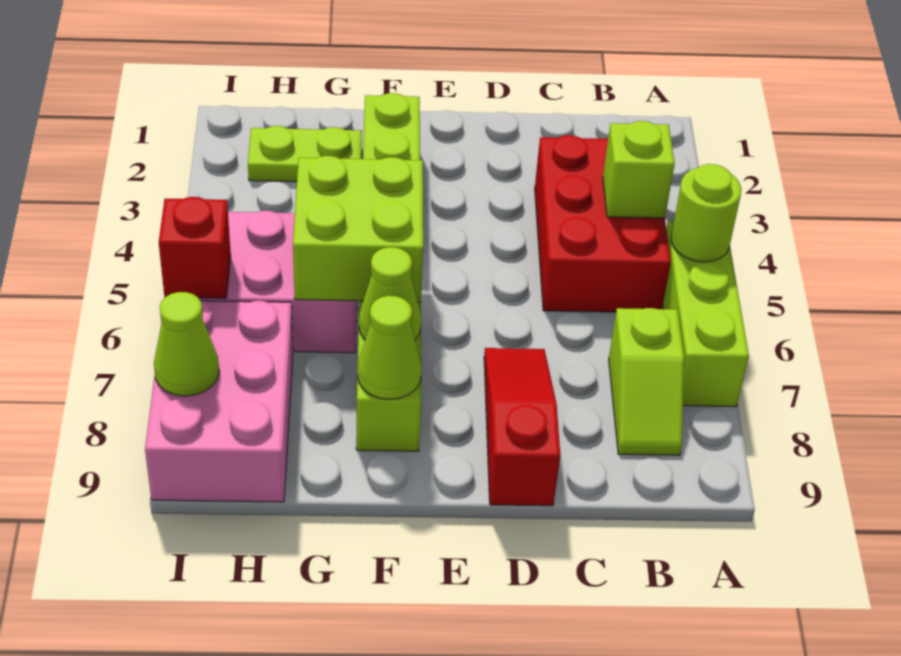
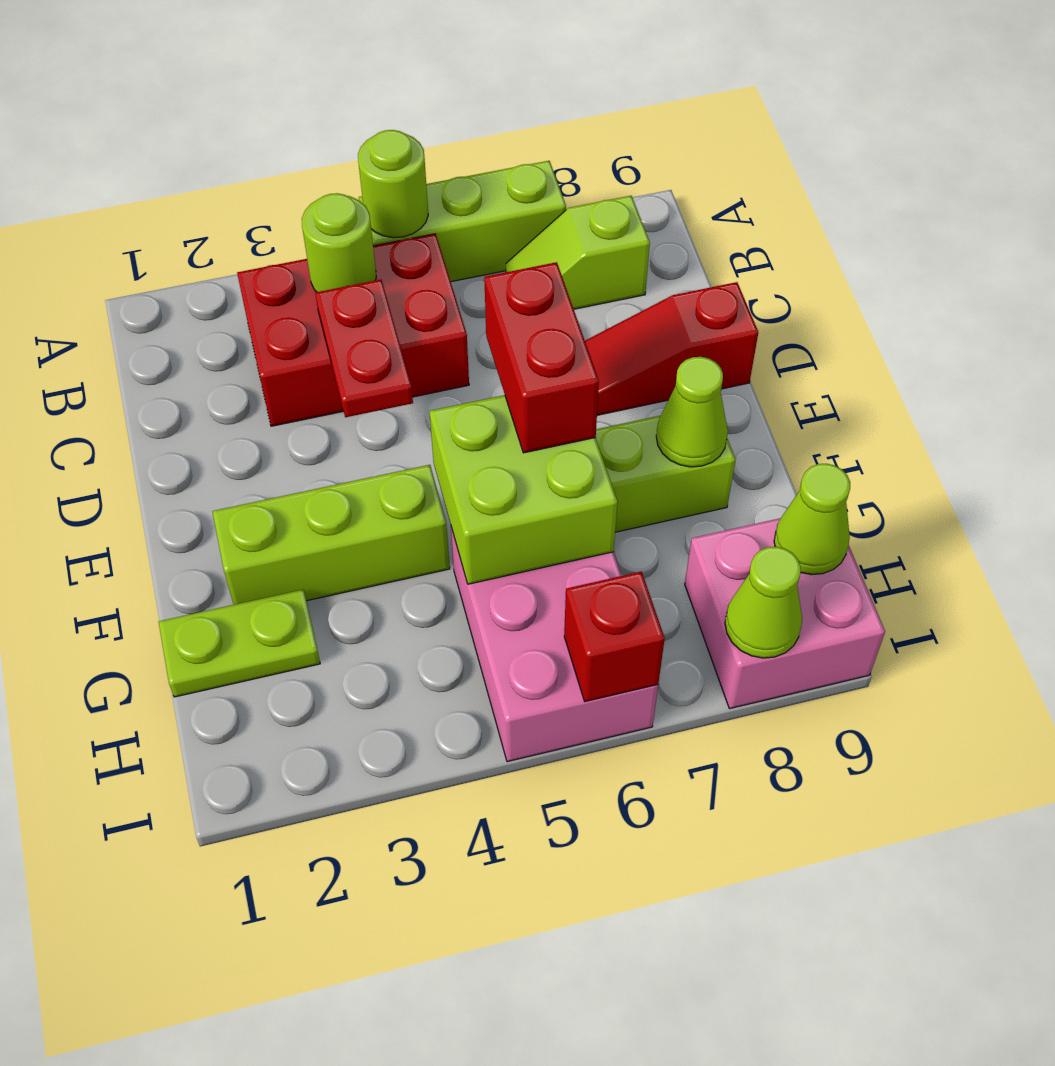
lime brick B4 level 2 -> lime round brick B4 level 2
lime slope B7:B8 level 1 top 7 -> lime slope B7:B8 level 1 top 8
none -> red plate C4:D4 level 2
none -> red brick E6:F6 level 3
lime cone F7 level 2 -> lime cone H9 level 2
lime plate G2:H2 level 1 -> lime plate G1:G2 level 1
pink brick H7:I9 level 1 -> pink brick H8:I9 level 1

